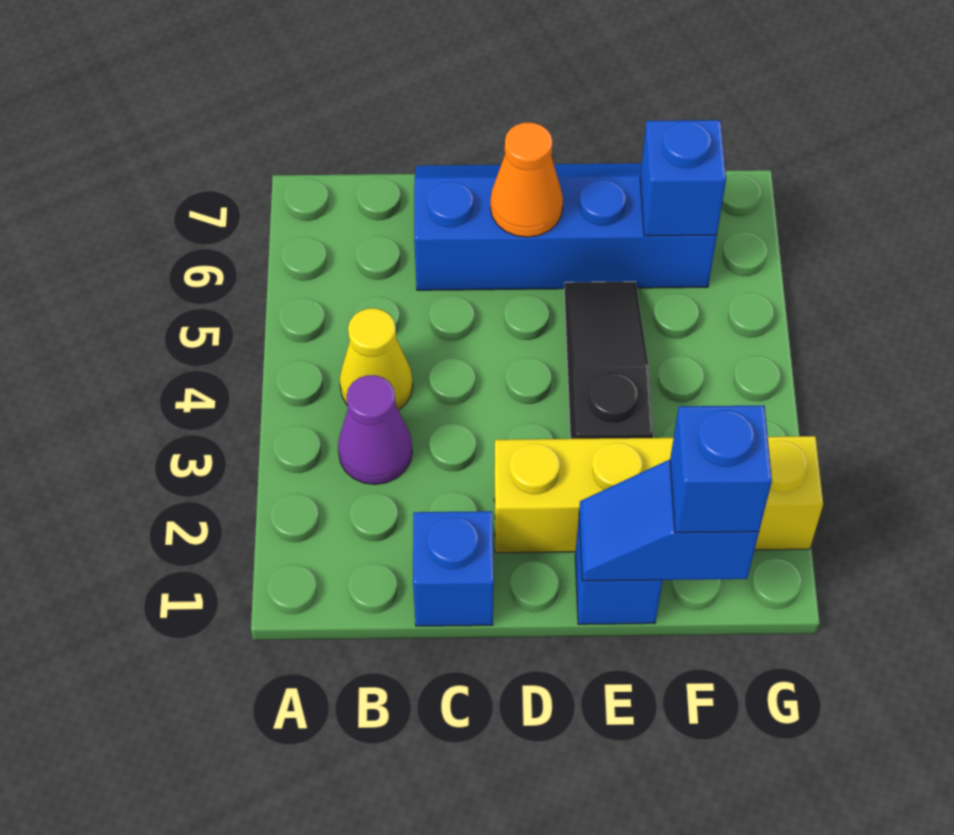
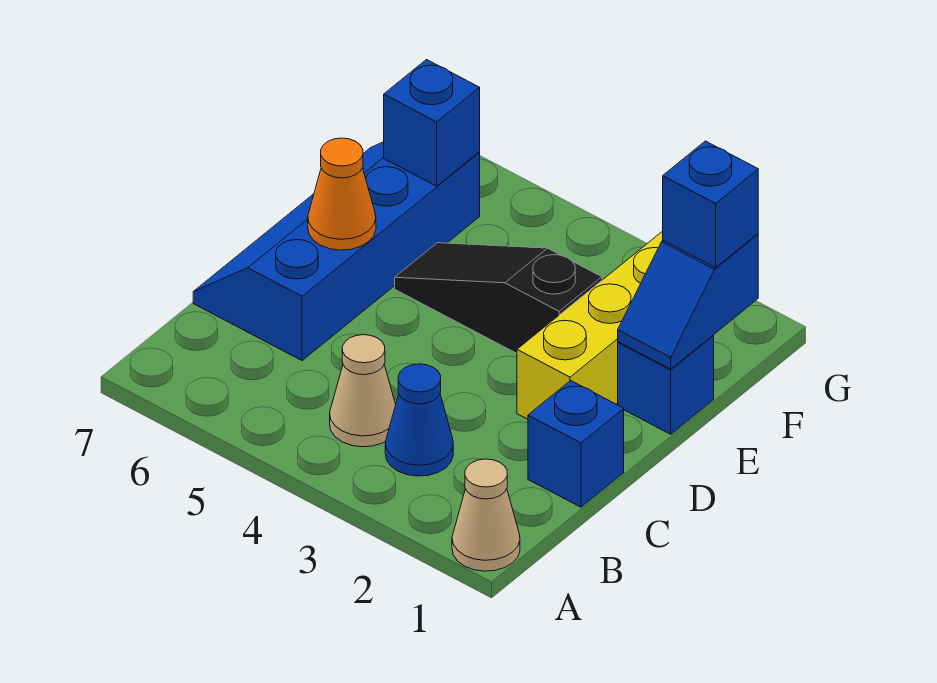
none -> tan cone A1 level 1
purple cone B3 level 1 -> blue cone B3 level 1
yellow cone B4 level 1 -> tan cone B4 level 1

